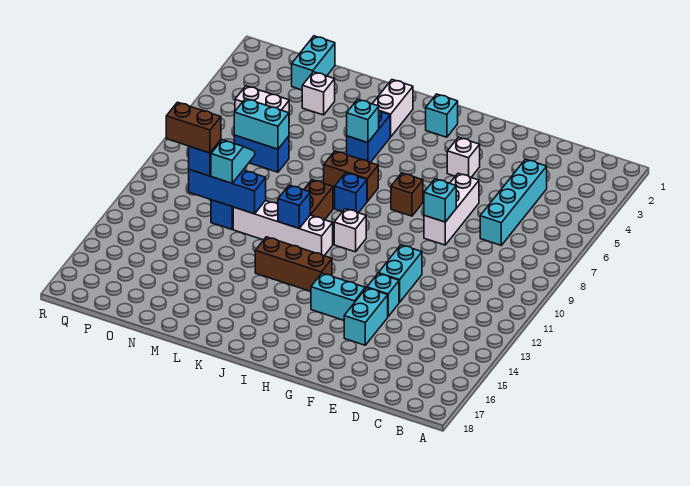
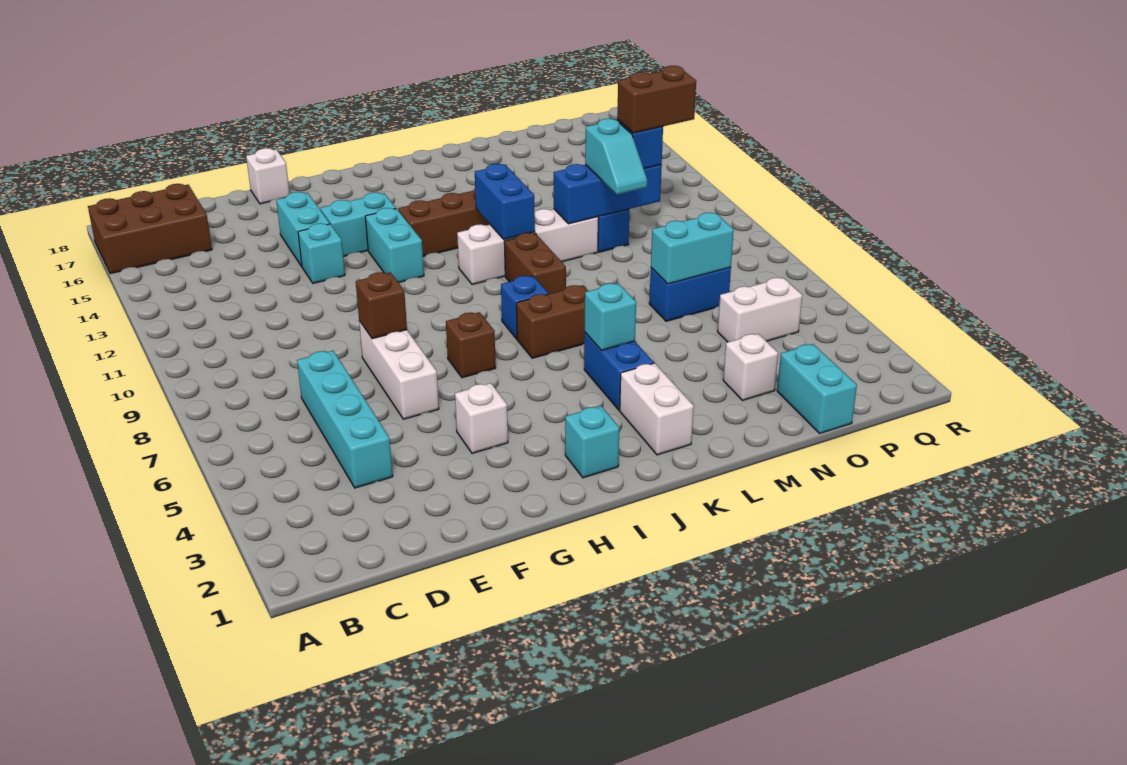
none -> brown brick A16:C17 level 1
cyan brick F8 level 2 -> brown brick F8 level 2
cyan brick F11:F12 level 1 -> cyan brick H12:H13 level 1
white brick I10 level 1 -> white brick F18 level 1
blue brick K11 level 2 -> blue brick K11:K12 level 2

